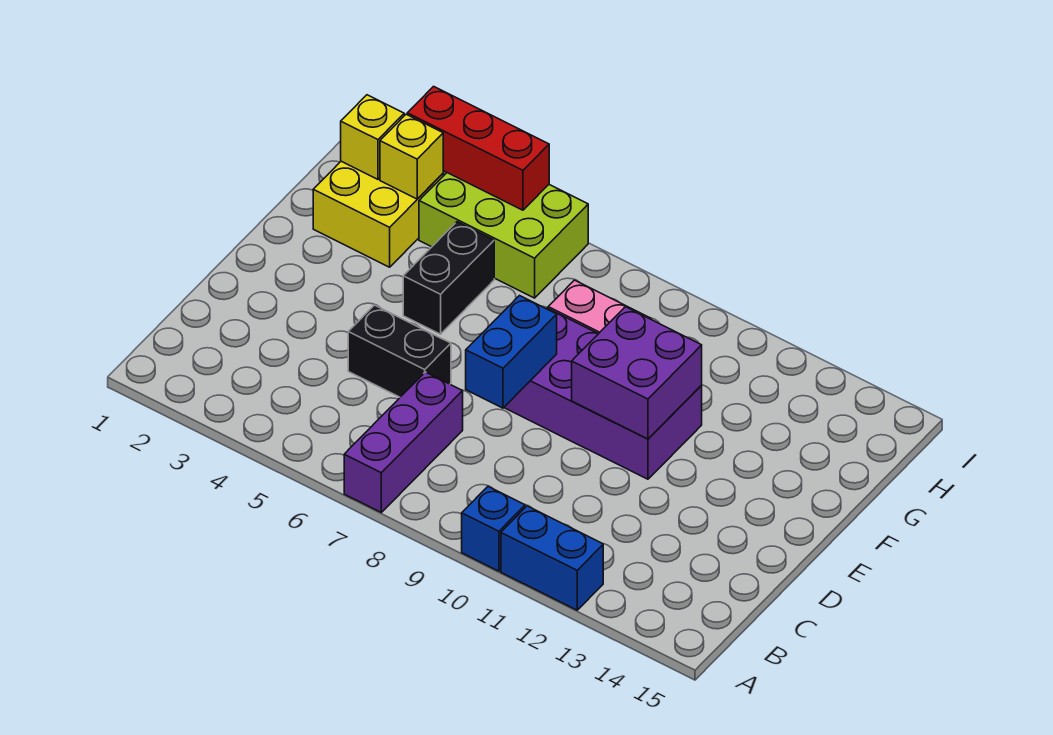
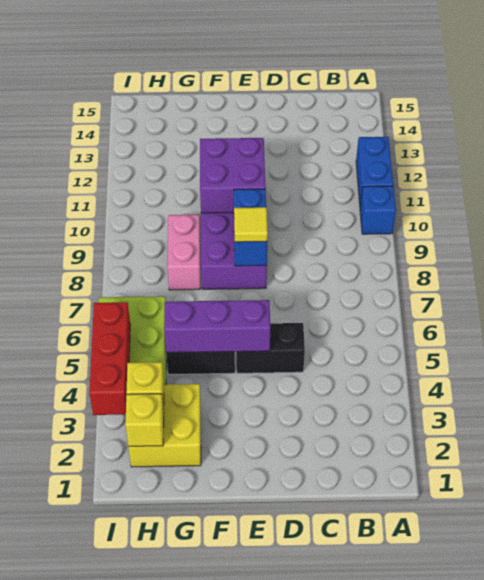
purple brick A7:C7 level 1 -> purple brick E5:G5 level 2
black brick D5:D6 level 1 -> black brick D5:E5 level 1
blue brick D8:E8 level 2 -> blue brick E8:E9 level 2
none -> yellow tile E8 level 3

